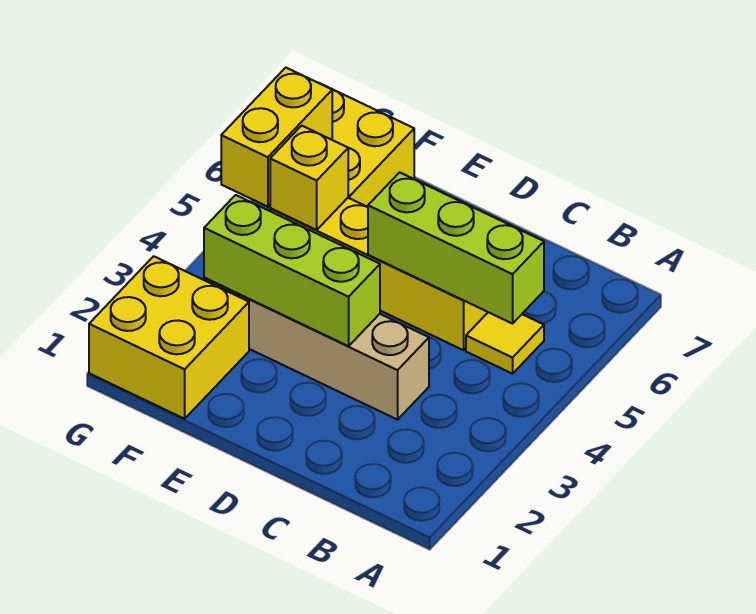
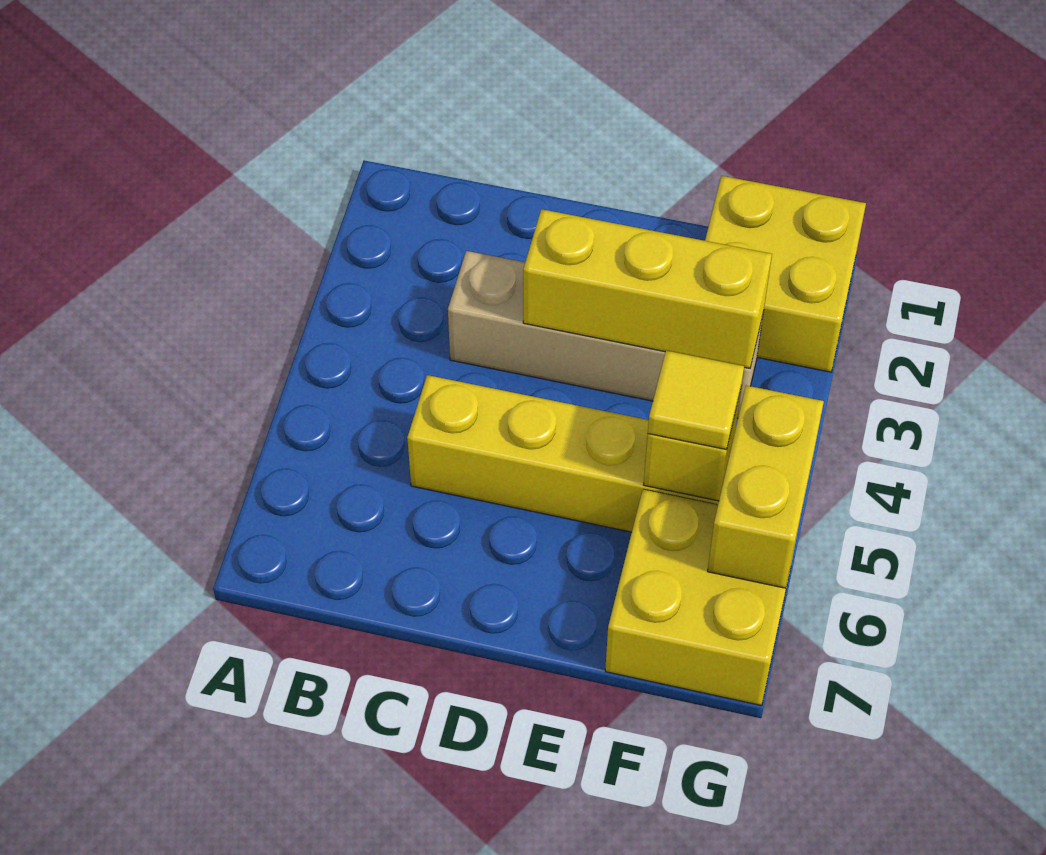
yellow tile B5 level 1 -> yellow tile F5 level 3
lime brick B5:D5 level 2 -> none
lime brick D3:F3 level 2 -> yellow brick D3:F3 level 2

